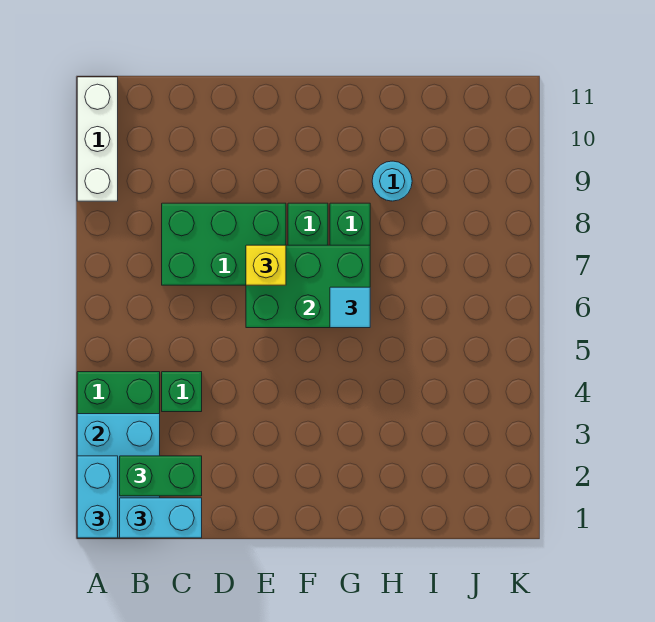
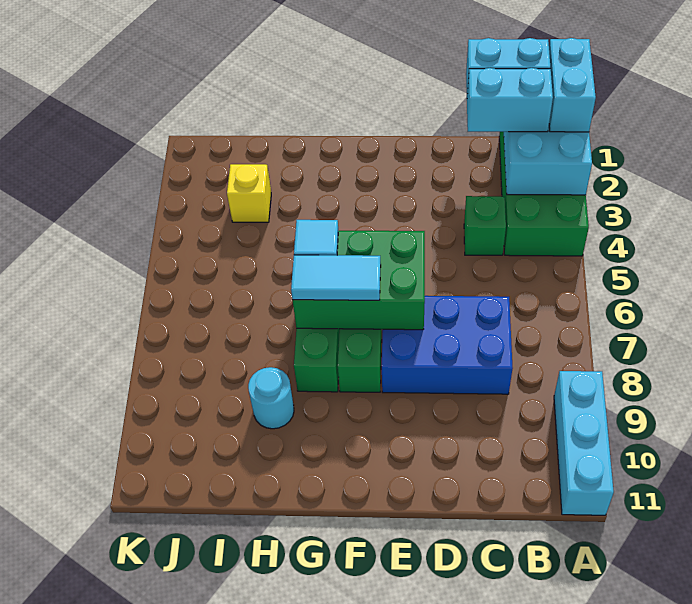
white brick A9:A11 level 1 -> cyan brick A9:A11 level 1
green brick B2:C2 level 3 -> cyan brick B2:C2 level 3
green brick C7:E8 level 1 -> blue brick C7:E8 level 1
yellow brick E7 level 3 -> yellow brick I3 level 1
none -> cyan tile F7:G7 level 3

